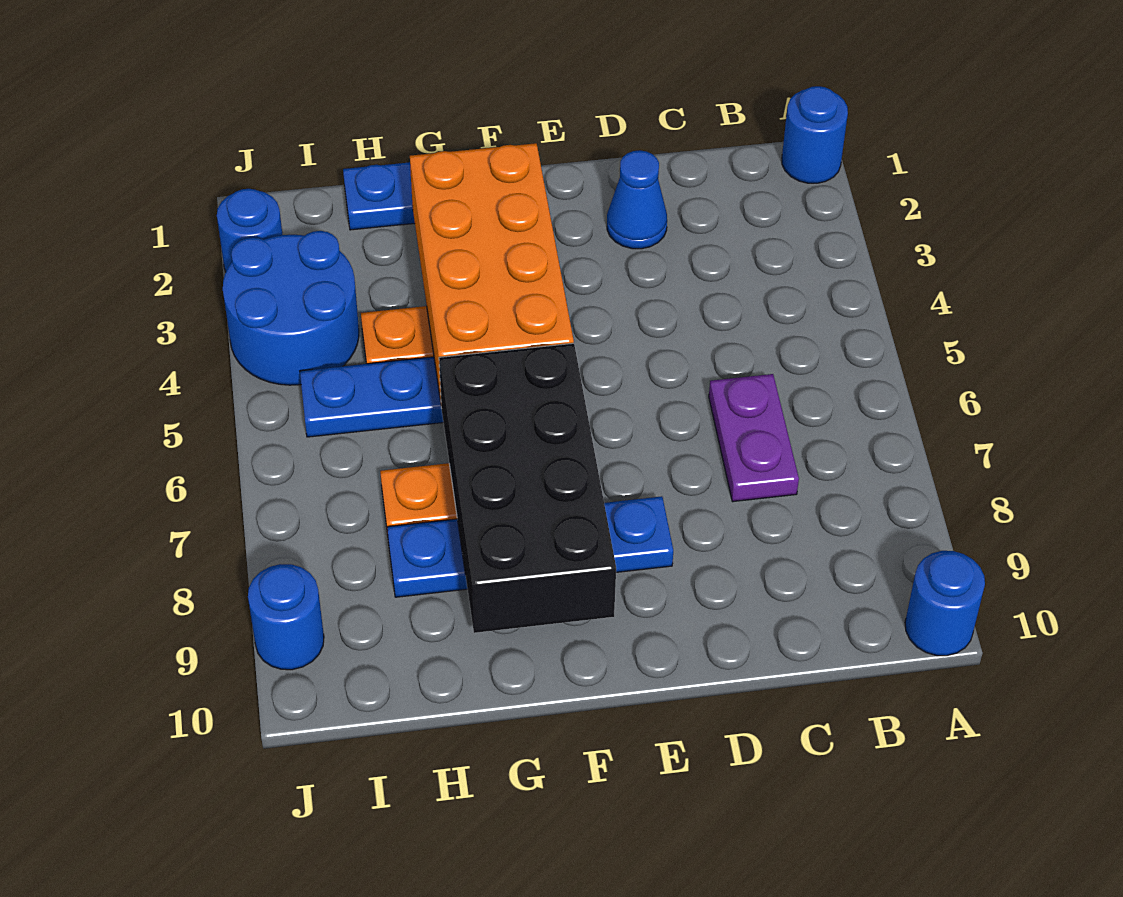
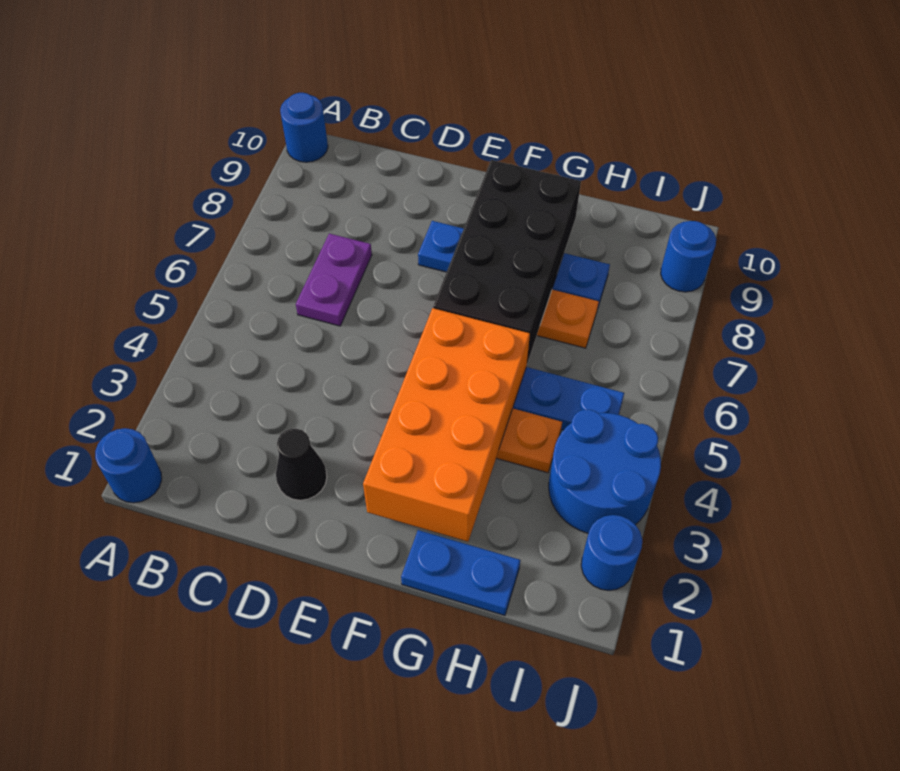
blue cone D2 level 1 -> black cone D2 level 1

